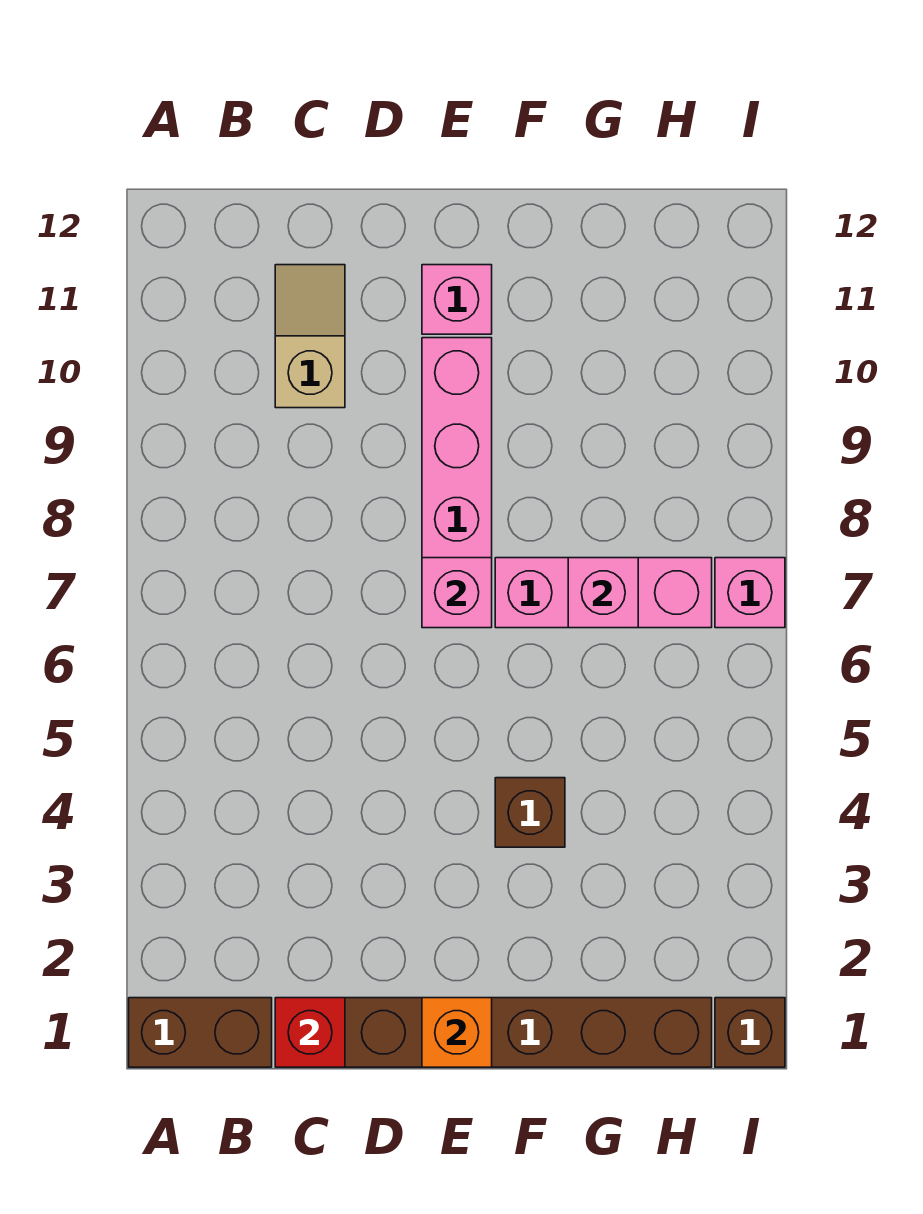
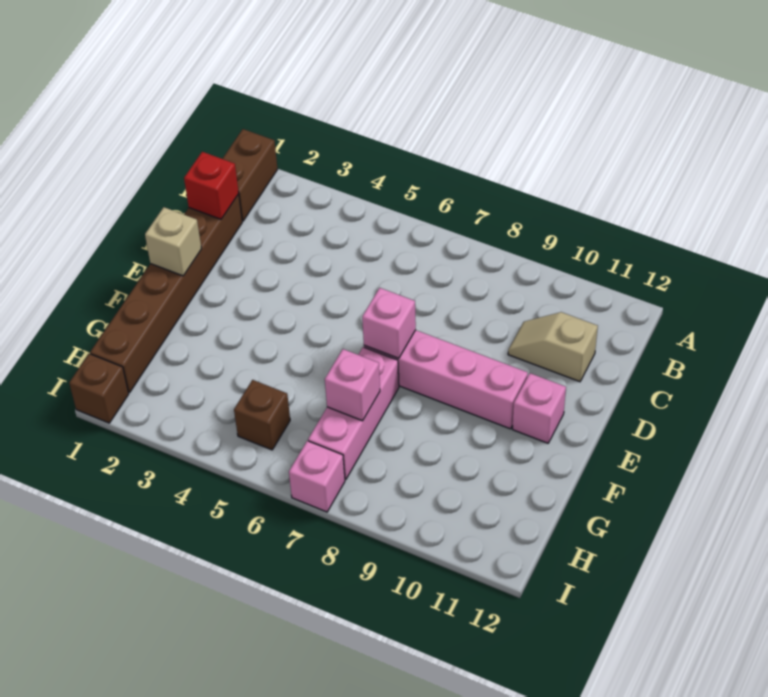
tan slope C10:C11 level 1 top 10 -> tan slope C10:C11 level 1 top 11
orange brick E1 level 2 -> tan brick E1 level 2
brown brick F4 level 1 -> brown brick H5 level 1

